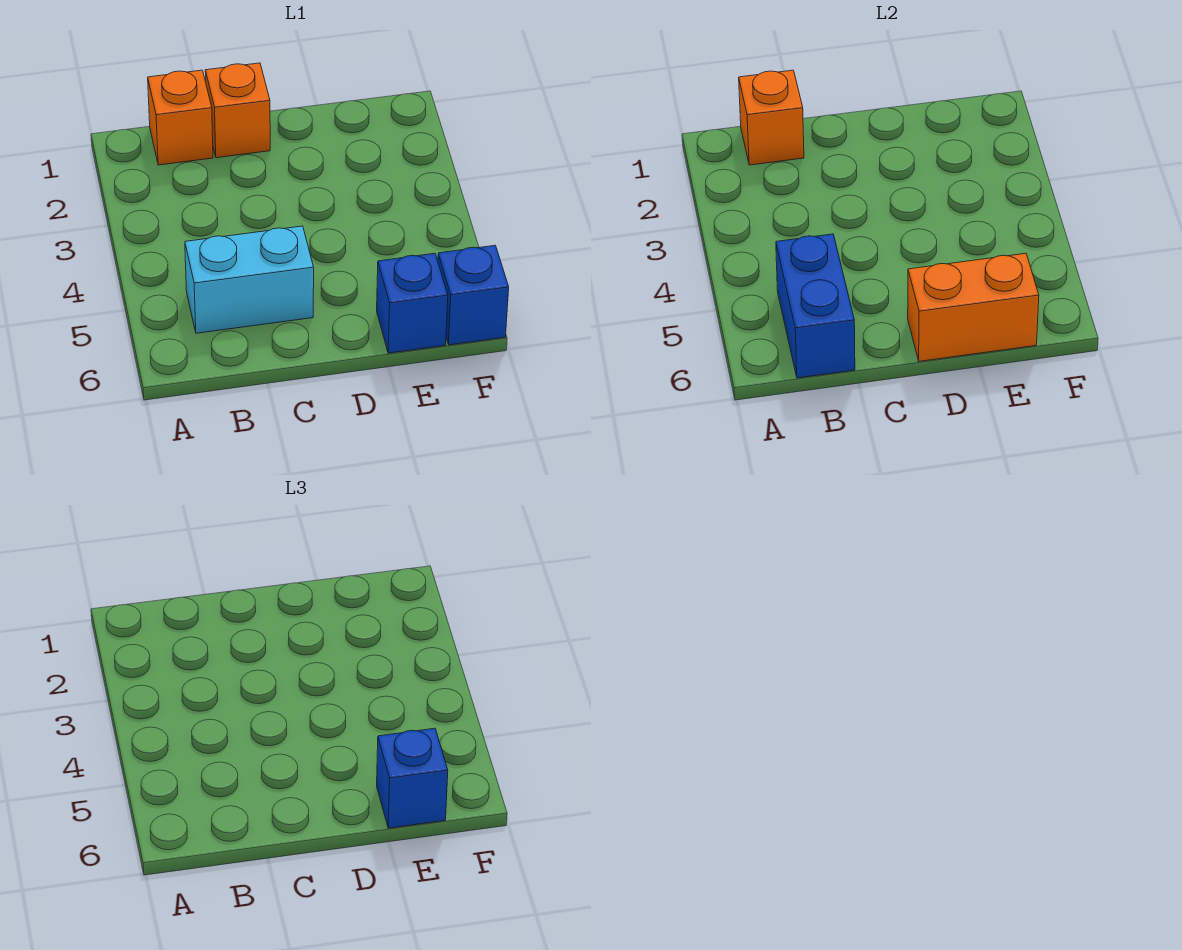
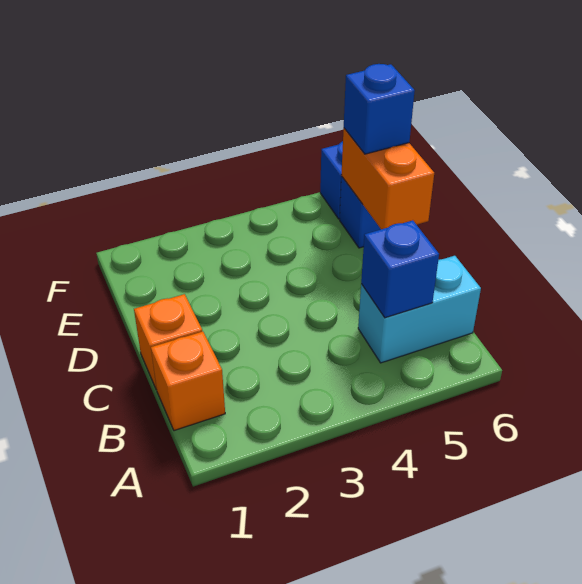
orange brick B1 level 2 -> none
cyan brick B5:C5 level 1 -> cyan brick B5:B6 level 1
blue brick B5:B6 level 2 -> blue brick B5 level 2

